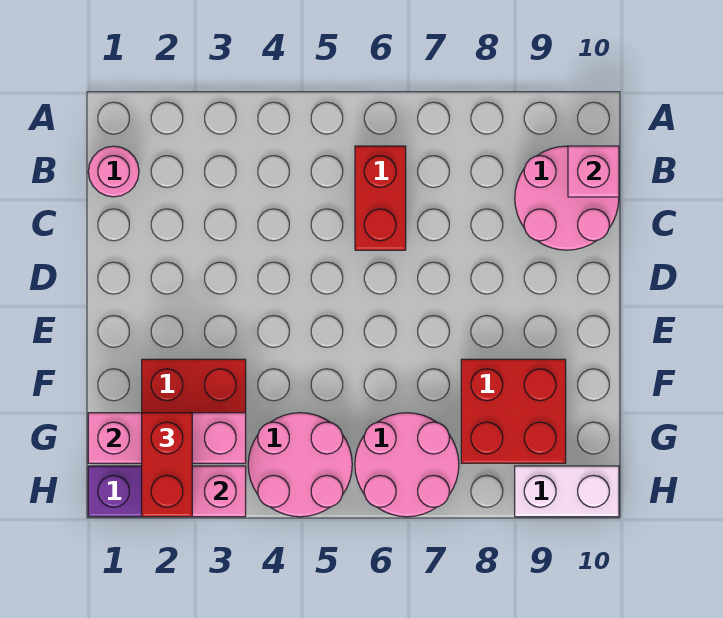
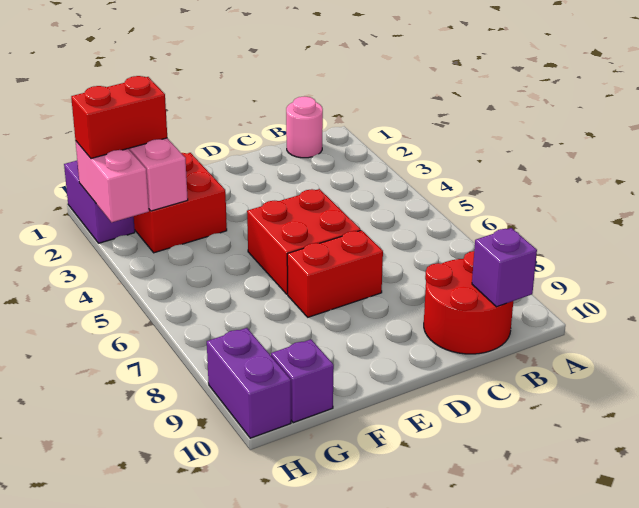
red brick B6:C6 level 1 -> red brick D7:E7 level 1
pink round brick B9:C10 level 1 -> red round brick B9:C10 level 1
pink brick B10 level 2 -> purple brick B10 level 2
red brick F8:G9 level 1 -> red brick D5:E6 level 1
pink round brick G4:H5 level 1 -> none
pink round brick G6:H7 level 1 -> none
none -> purple brick G10 level 1
white brick H9:H10 level 1 -> purple brick H9:H10 level 1

